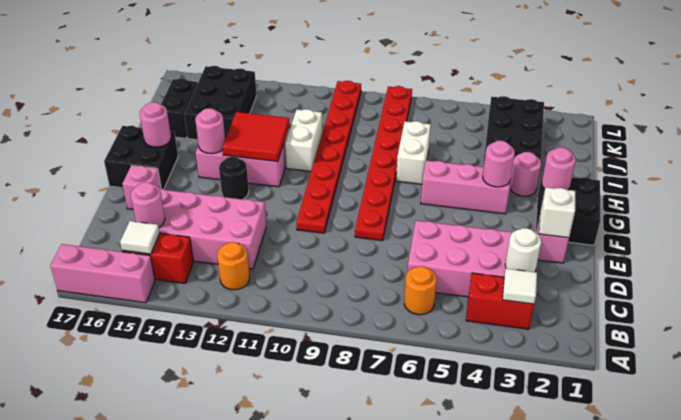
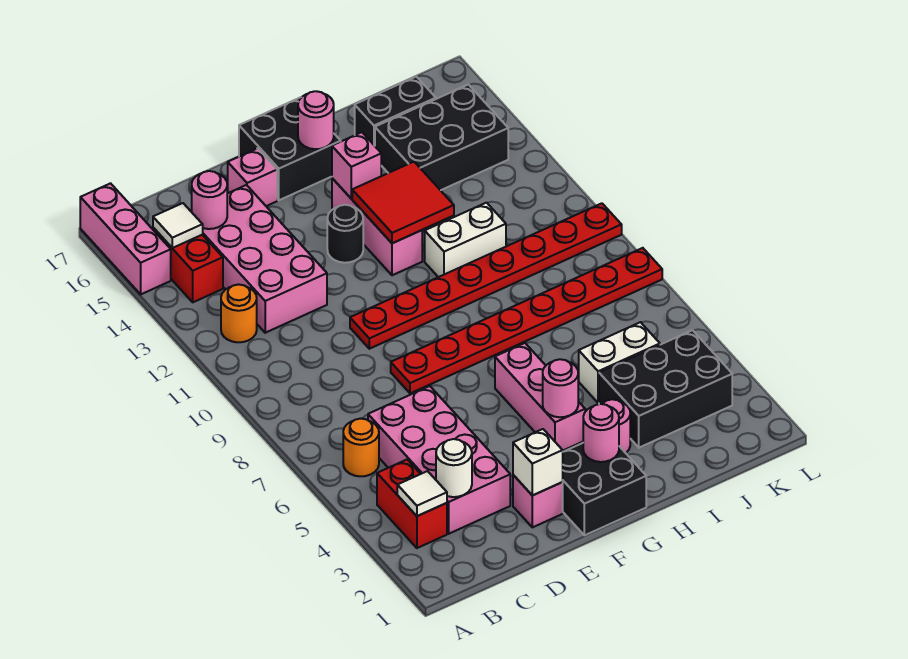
pink round brick G14 level 2 -> pink brick G14 level 2
white brick H7:I7 level 1 -> white brick I5:J5 level 1

